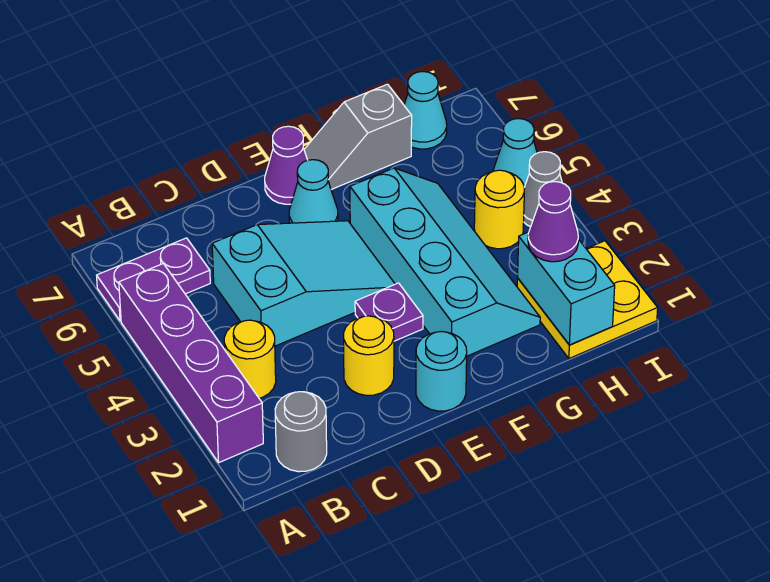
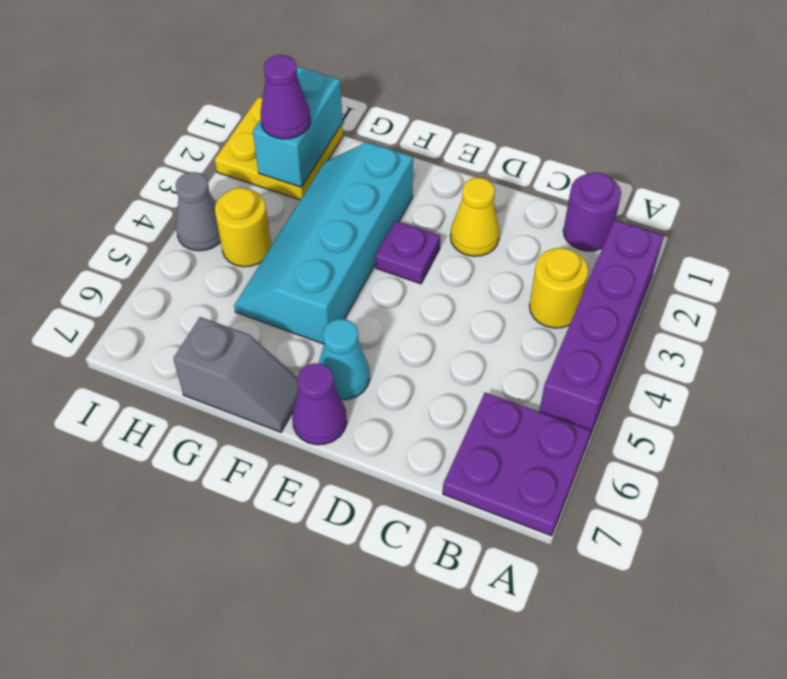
purple plate A6:B6 level 1 -> purple plate A6:B7 level 1
grey round brick B1 level 1 -> purple round brick B1 level 1
cyan slope C4:E5 level 1 top C -> none
yellow round brick D2 level 1 -> yellow cone D2 level 1
cyan round brick E1 level 1 -> none
cyan cone H7 level 1 -> none
cyan cone I5 level 1 -> none

